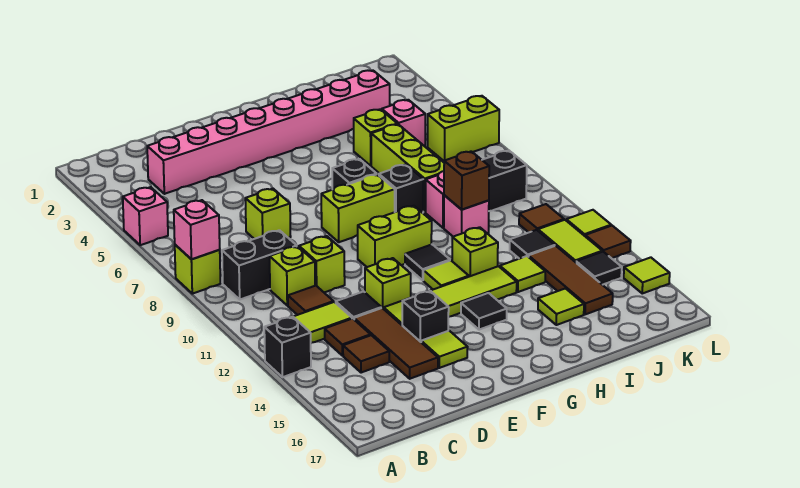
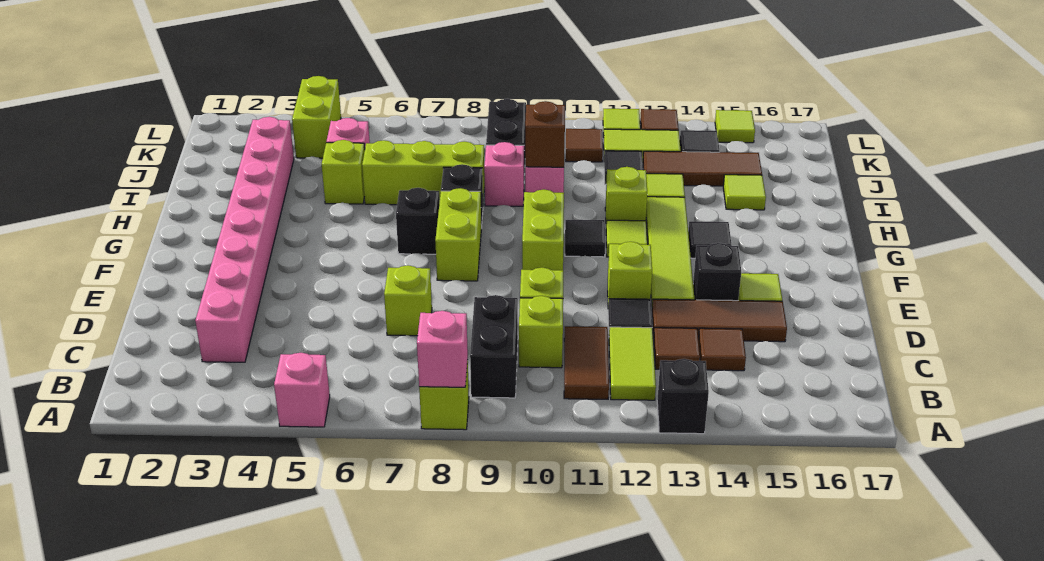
brown tile C11 level 1 -> brown tile B11:C11 level 1
lime brick K6:L6 level 1 -> lime brick K4:L4 level 1

